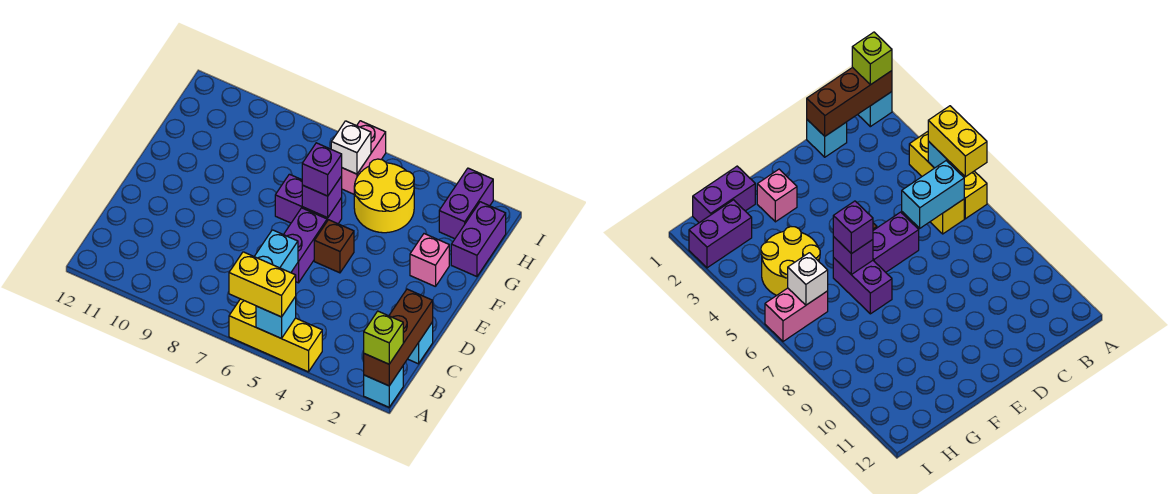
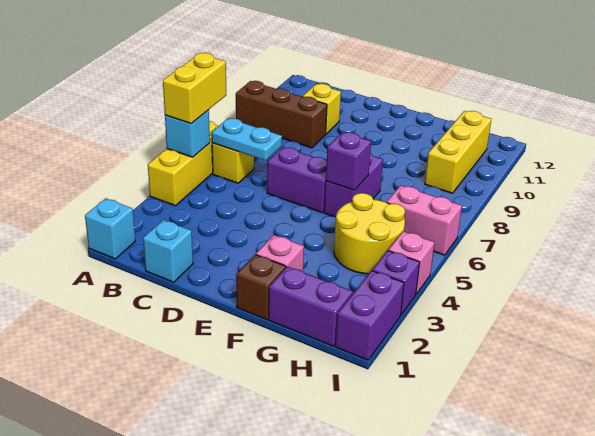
brown brick A1:C1 level 2 -> brown brick A9:C9 level 1
lime brick A1 level 3 -> none
cyan brick B6:C6 level 2 -> cyan plate B6:C6 level 2
none -> yellow brick C10 level 1
brown brick E5 level 1 -> brown brick F1 level 1
purple brick F6 level 3 -> purple brick I3 level 1
purple brick H2:I2 level 1 -> purple brick I1:I2 level 1
white brick H6 level 2 -> none
none -> yellow brick H9:H11 level 1
none -> pink brick I4 level 1

